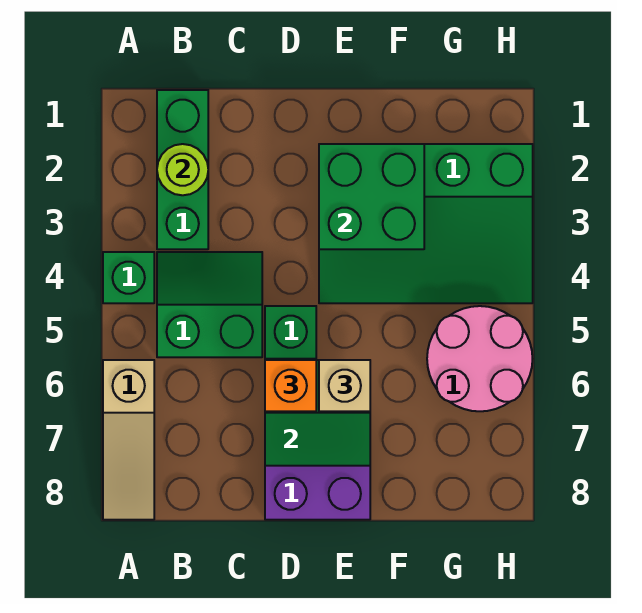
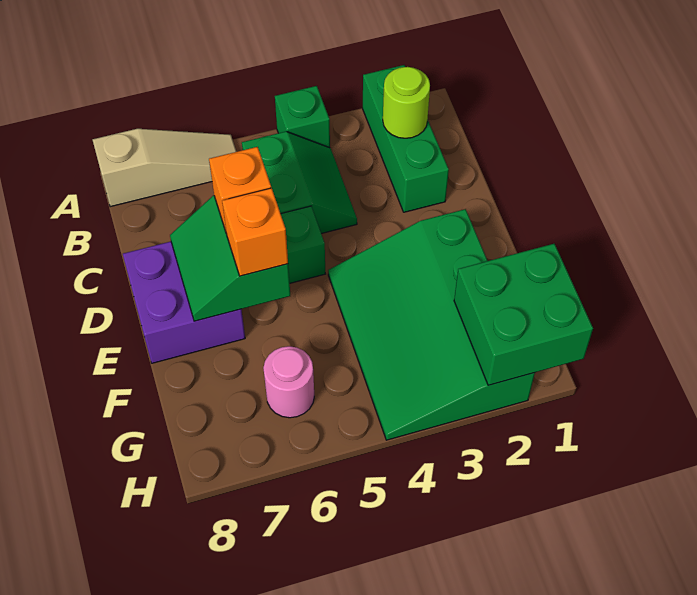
tan slope A6:A8 level 1 top 6 -> tan slope A6:A8 level 1 top 8
green brick B1:B3 level 1 -> green brick A2:C2 level 1
green brick E2:F3 level 2 -> green brick G1:H2 level 2
tan brick E6 level 3 -> orange brick E6 level 3
pink round brick G5:H6 level 1 -> pink round brick G6 level 1

